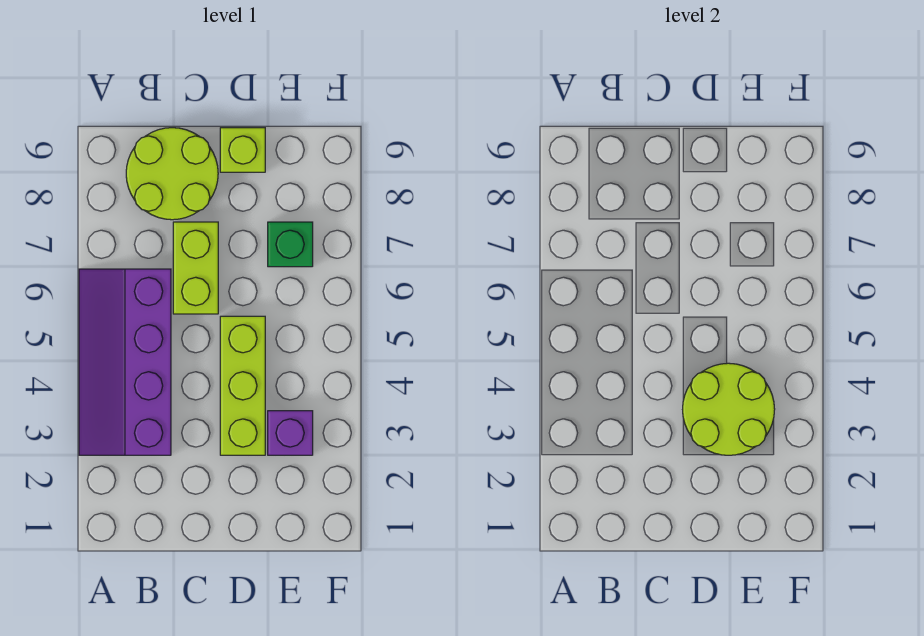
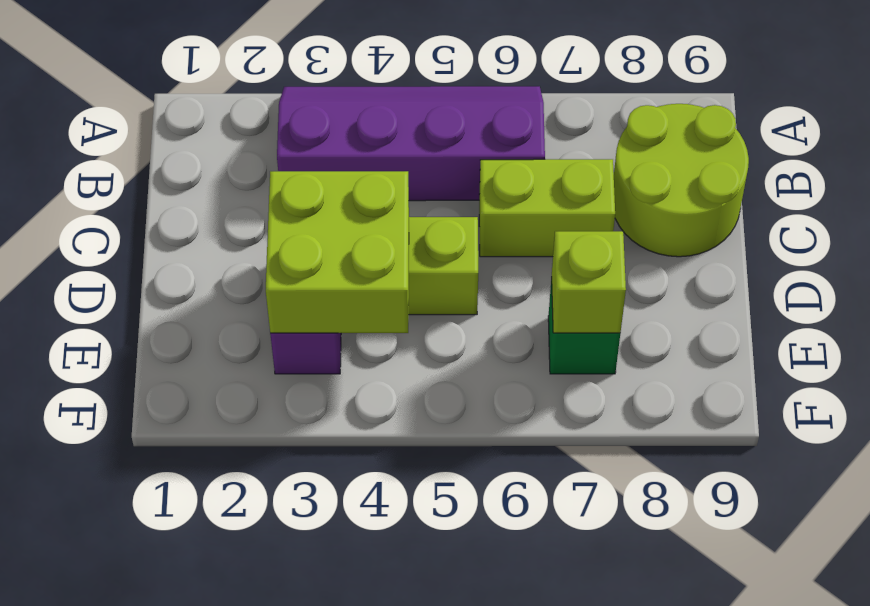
lime round brick D3:E4 level 2 -> lime brick D3:E4 level 2
lime brick D9 level 1 -> lime brick E7 level 2

